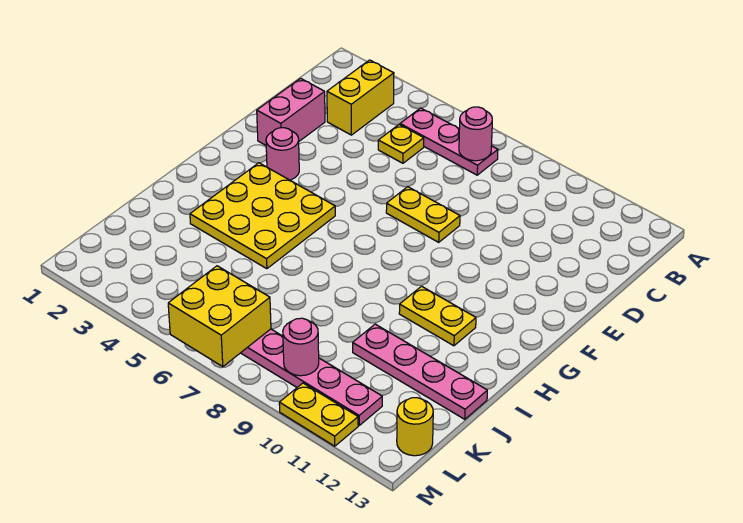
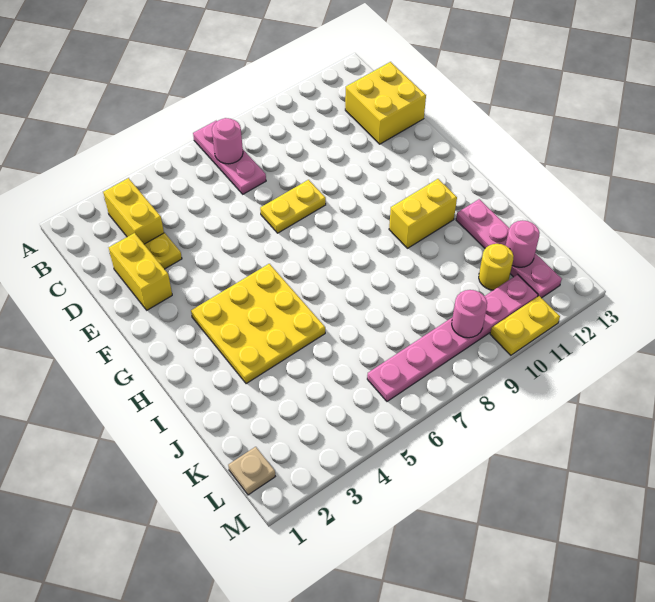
pink plate B5:B7 level 1 -> pink plate A7:C7 level 1
yellow plate C5 level 1 -> yellow plate D3 level 1
pink brick D2:E2 level 1 -> yellow brick D2:E2 level 1
pink round brick F3 level 1 -> pink round brick K12 level 2
yellow plate H10:H11 level 1 -> yellow brick H10:H11 level 1
pink plate J10:J13 level 1 -> pink plate I12:L12 level 1
none -> tan plate L1 level 1
yellow brick L6:M7 level 2 -> yellow brick C12:D13 level 1
yellow round brick L13 level 1 -> yellow round brick K11 level 1

